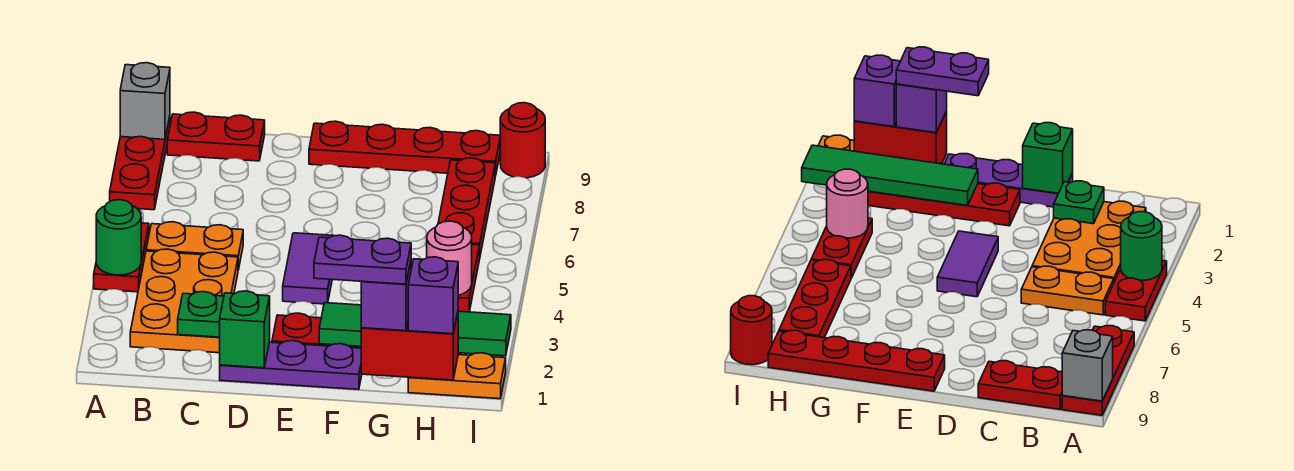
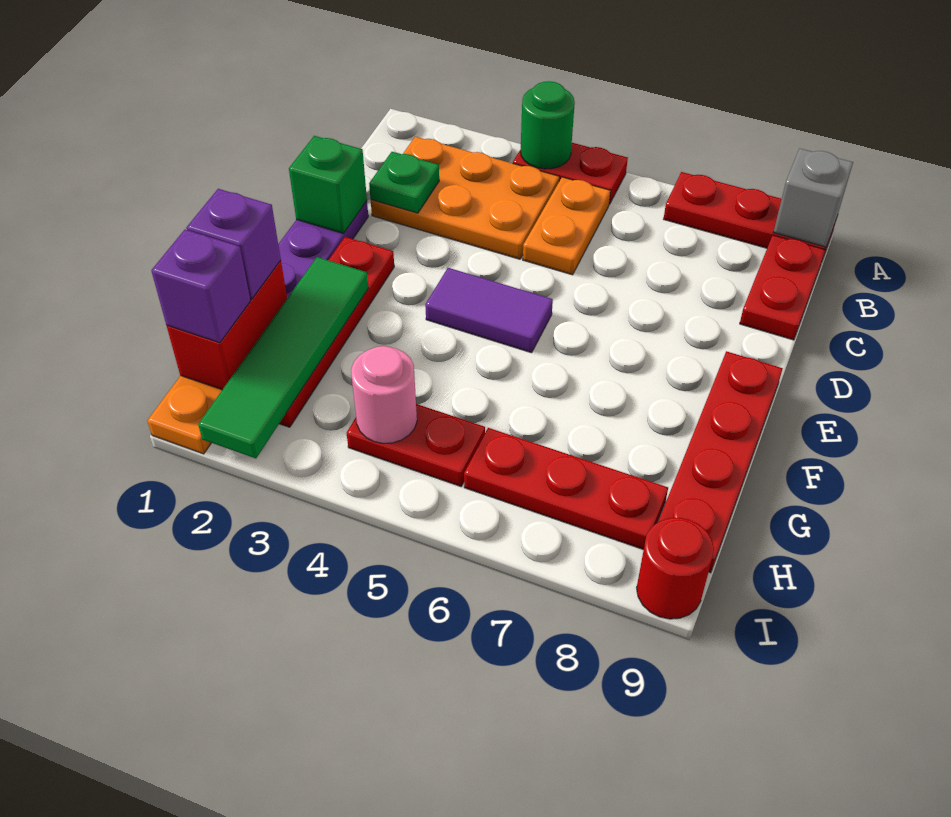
purple plate F1:G1 level 4 -> none

